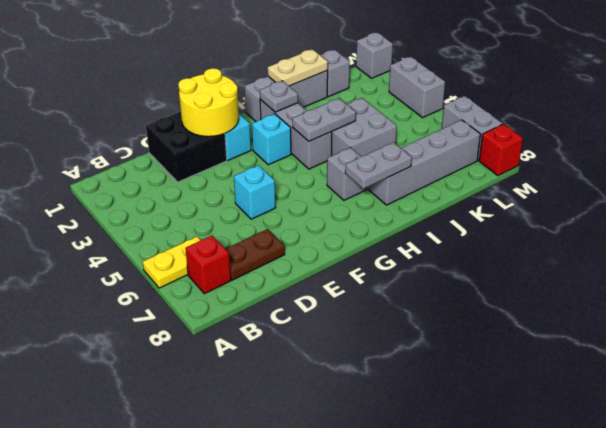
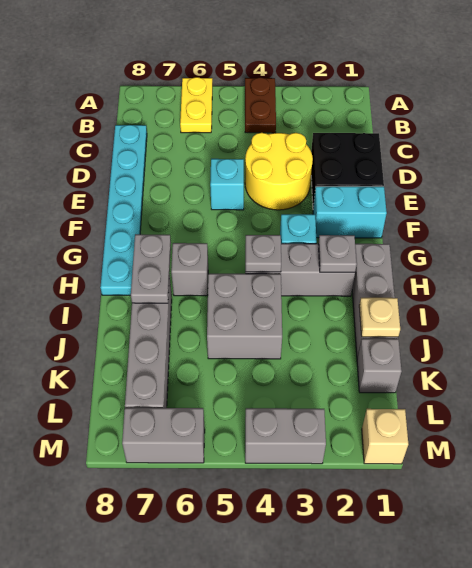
red brick B7 level 1 -> none
brown plate C7:D7 level 1 -> brown plate A4:B4 level 1
none -> cyan plate C8:H8 level 1
yellow round brick E1:F2 level 2 -> yellow round brick D3:E4 level 1
grey plate H4:I4 level 2 -> grey plate H4 level 2
tan plate I1:J1 level 2 -> tan plate J1 level 2
grey brick M1 level 1 -> tan brick M1 level 1
red brick M8 level 1 -> none

